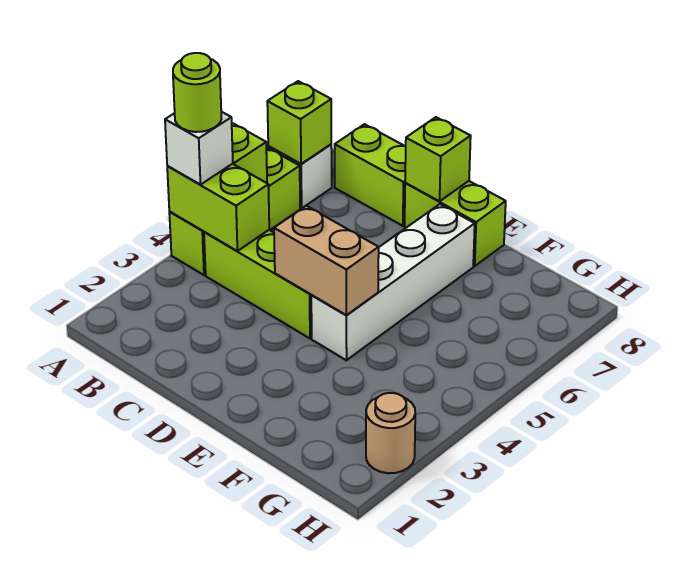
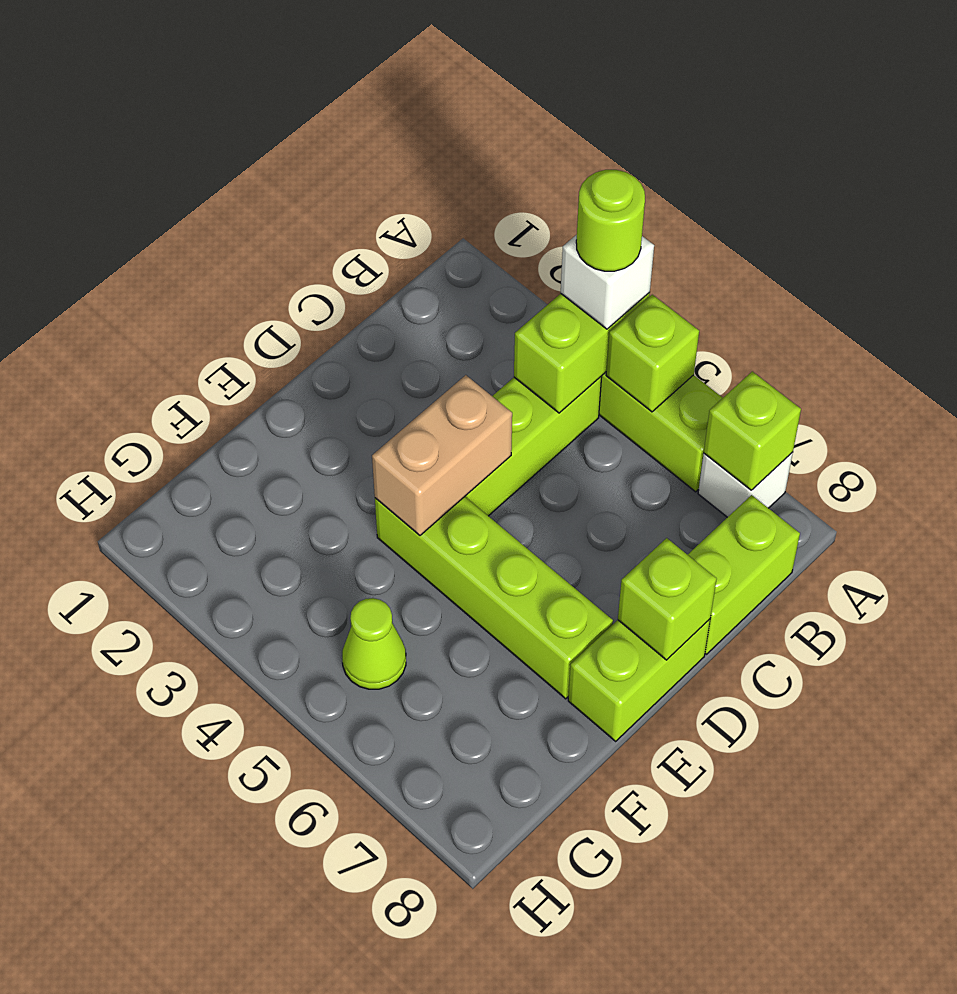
white brick E4:E7 level 1 -> lime brick E4:E7 level 1
none -> lime cone G5 level 1
tan round brick H2 level 1 -> none

